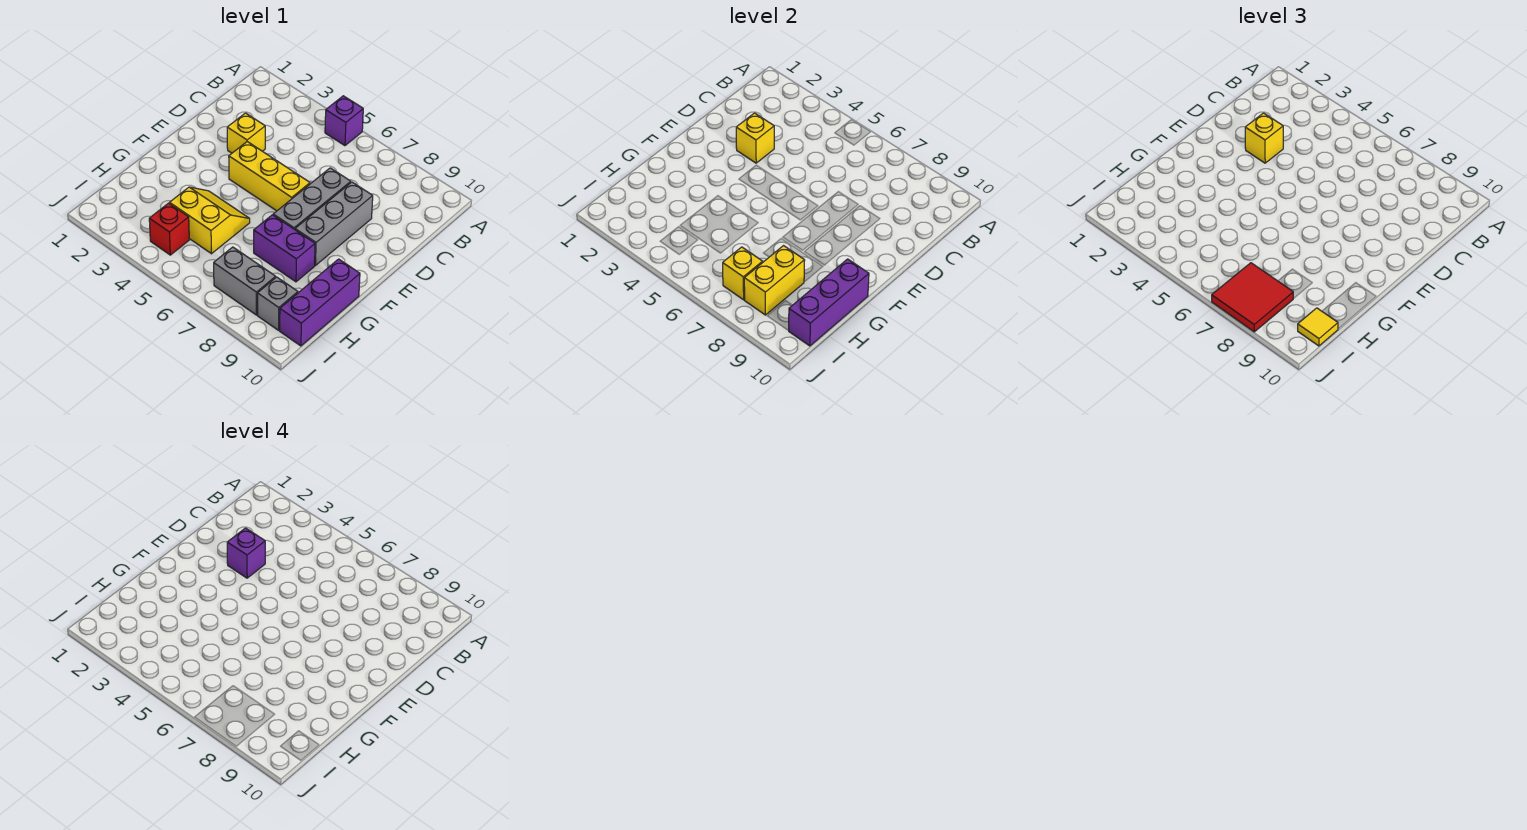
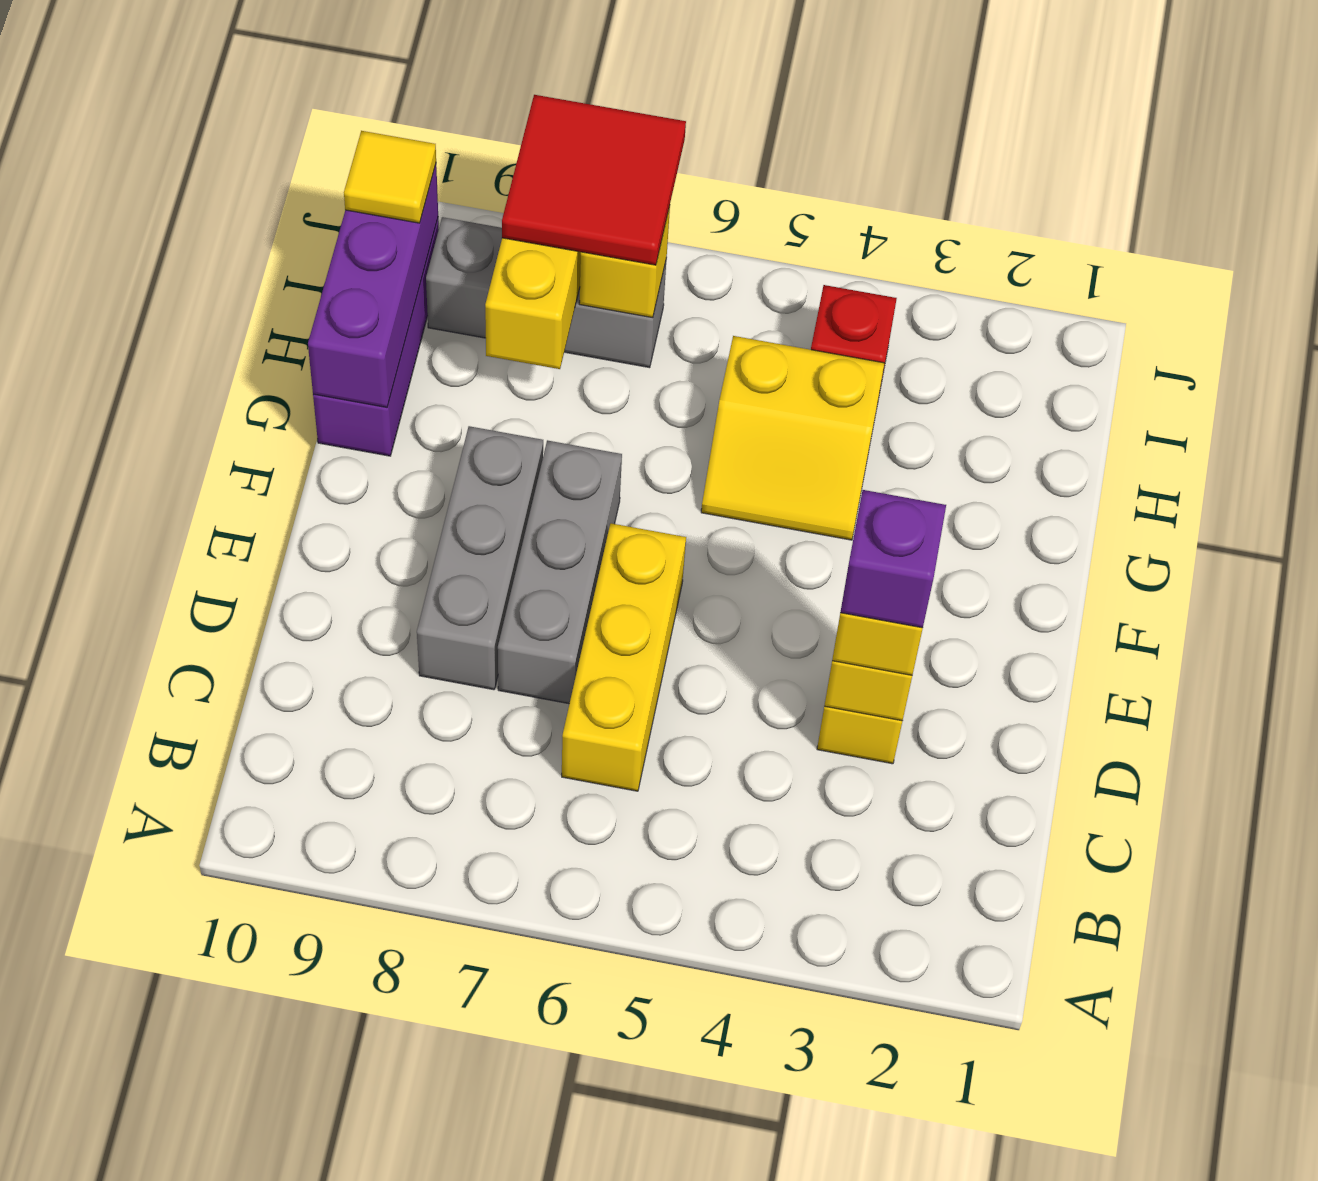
purple brick A5 level 1 -> none
yellow brick E4:E6 level 1 -> yellow brick C6:E6 level 1
purple brick G7:G8 level 1 -> none

